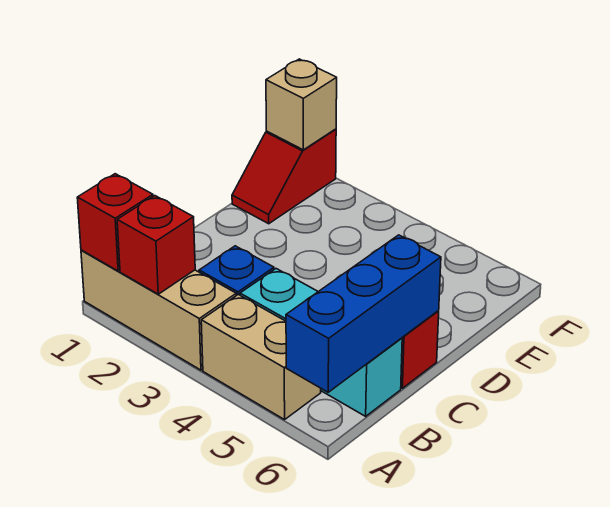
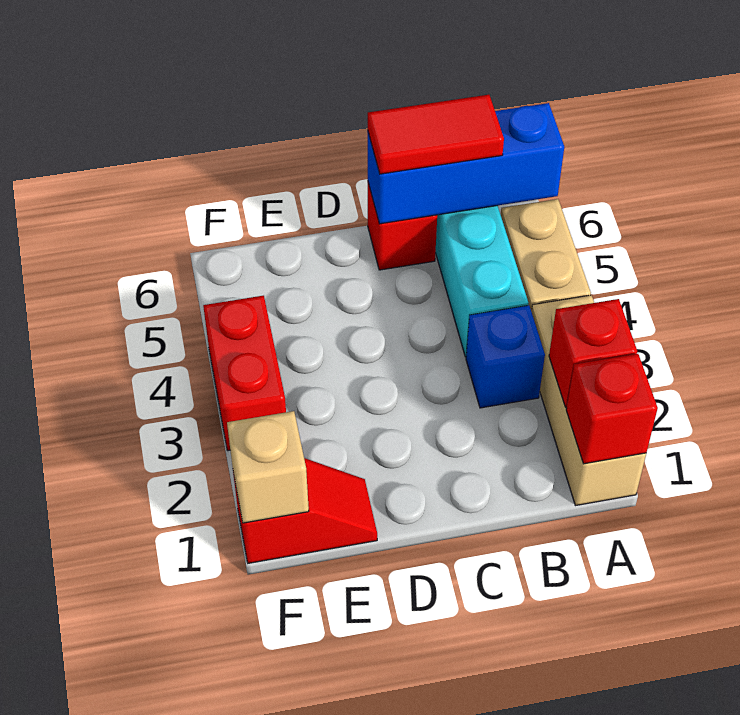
none -> red tile B6:C6 level 3
none -> red brick F3:F4 level 1

